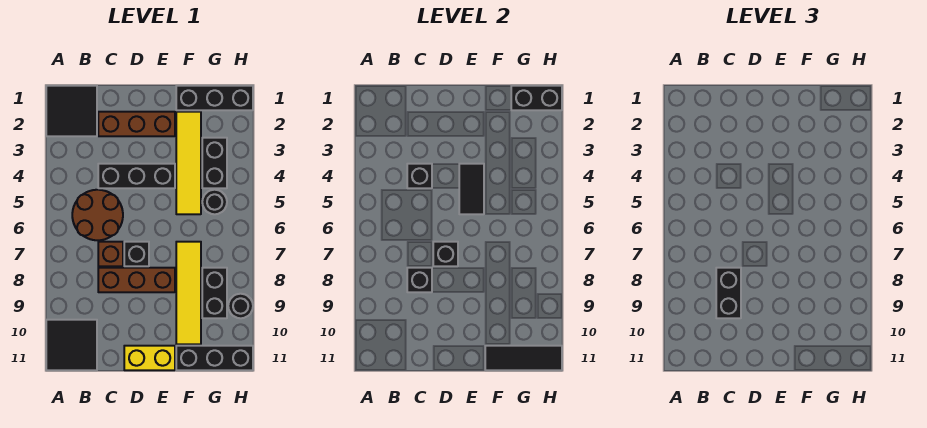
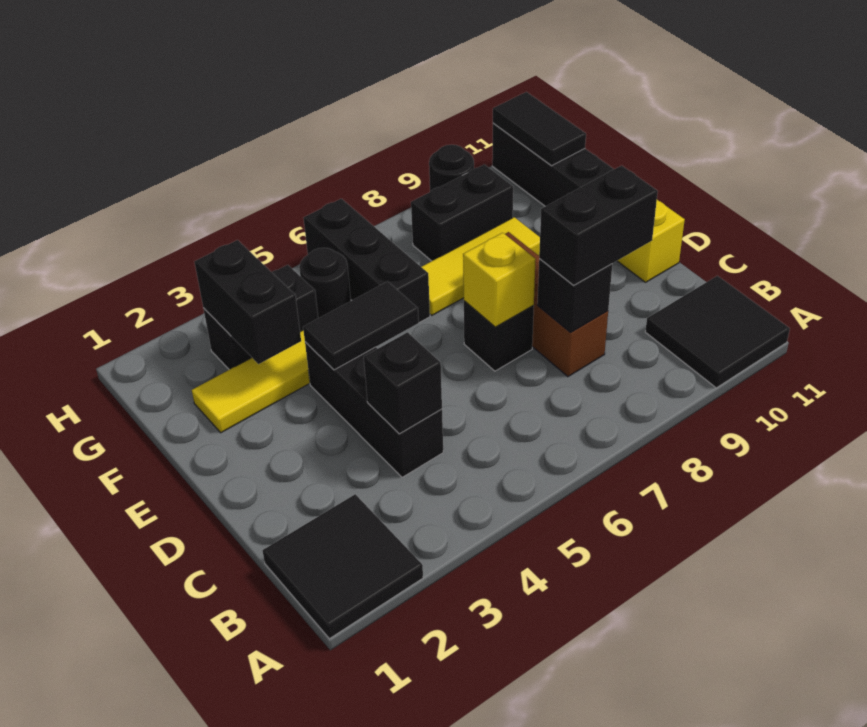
brown round brick B5:C6 level 1 -> none
brown brick C2:E2 level 1 -> none
brown brick C7 level 1 -> none
black brick D7 level 2 -> yellow brick D7 level 2
black brick F1:H1 level 1 -> black brick F6:H6 level 1
yellow tile F7:F10 level 1 -> yellow tile F7:F9 level 1
black tile F11:H11 level 2 -> black tile G11:H11 level 2
black brick G1:H1 level 2 -> black brick F3:G3 level 2

